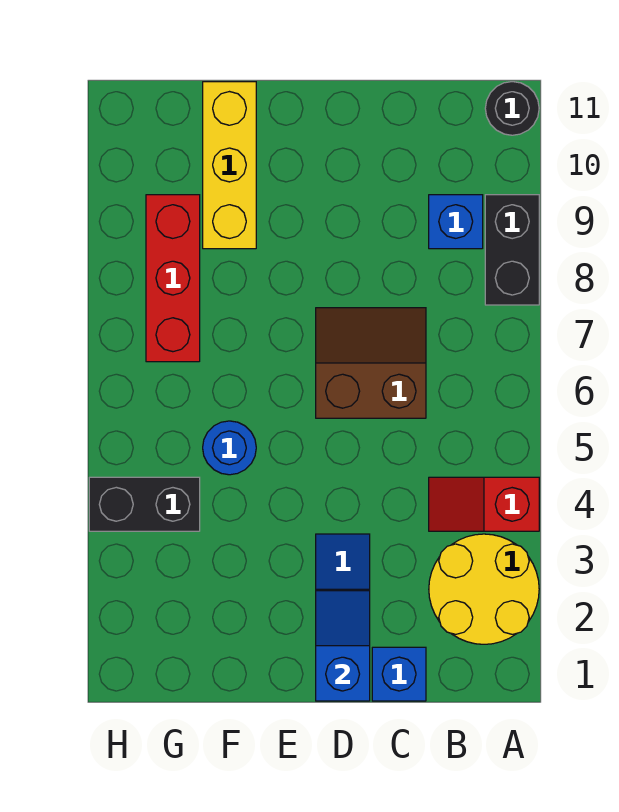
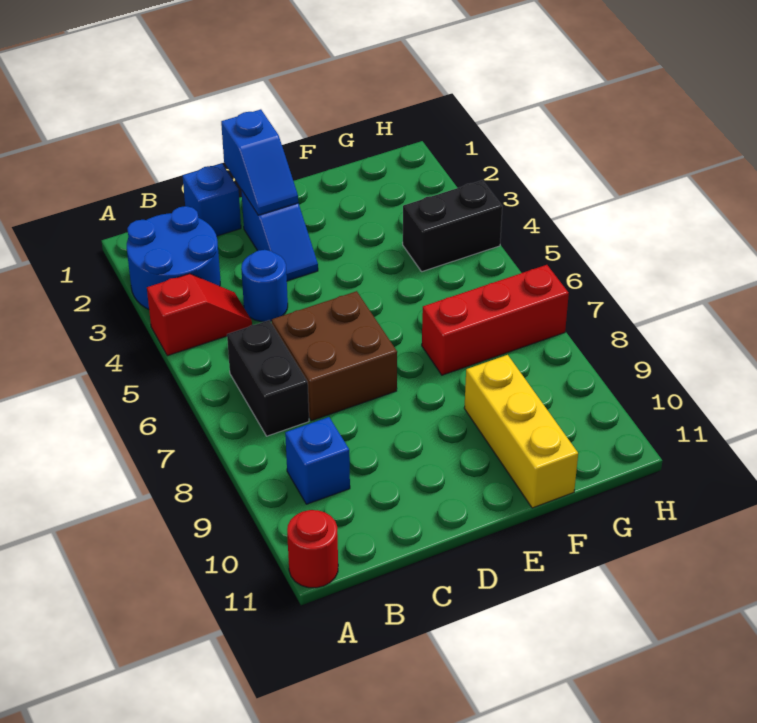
yellow round brick A2:B3 level 1 -> blue round brick A2:B3 level 1
black brick A8:A9 level 1 -> black brick B6:B7 level 1
black round brick A11 level 1 -> red round brick A11 level 1
brown slope C6:D7 level 1 top 6 -> brown brick C6:D7 level 1
blue round brick F5 level 1 -> blue round brick C4 level 1
red brick G7:G9 level 1 -> red brick F7:H7 level 1

